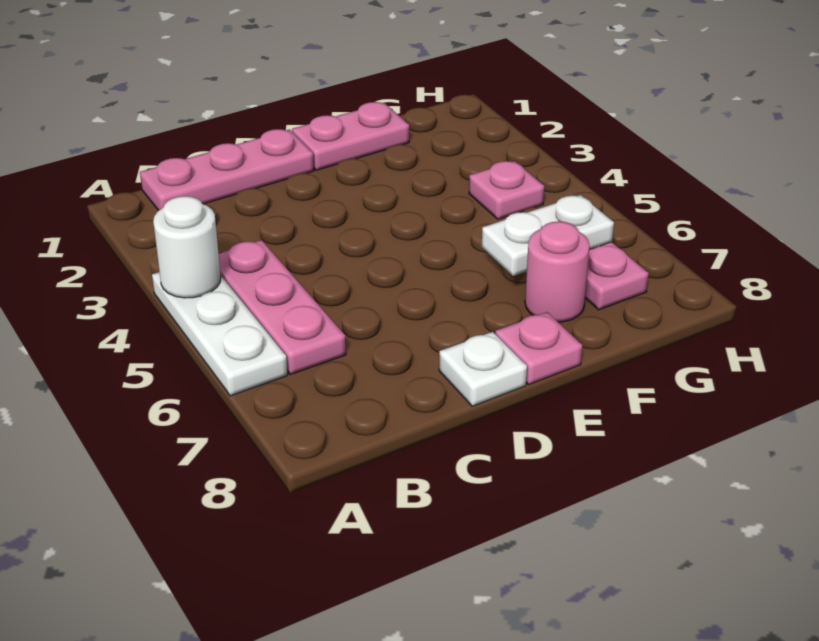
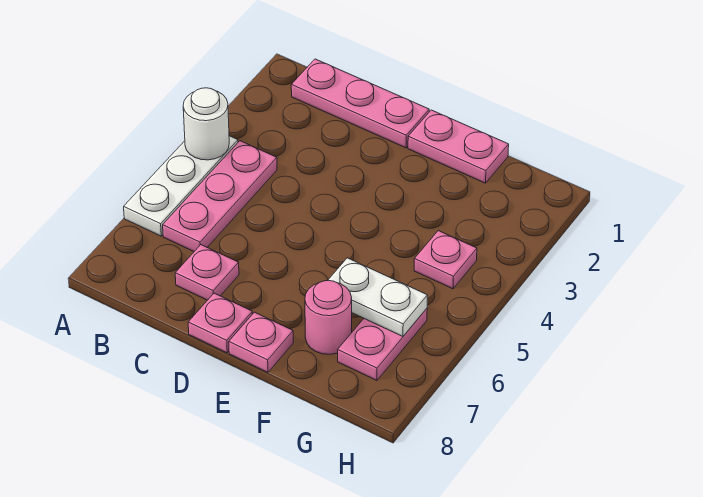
none -> pink plate C7 level 1
white plate D8 level 1 -> pink plate D8 level 1

